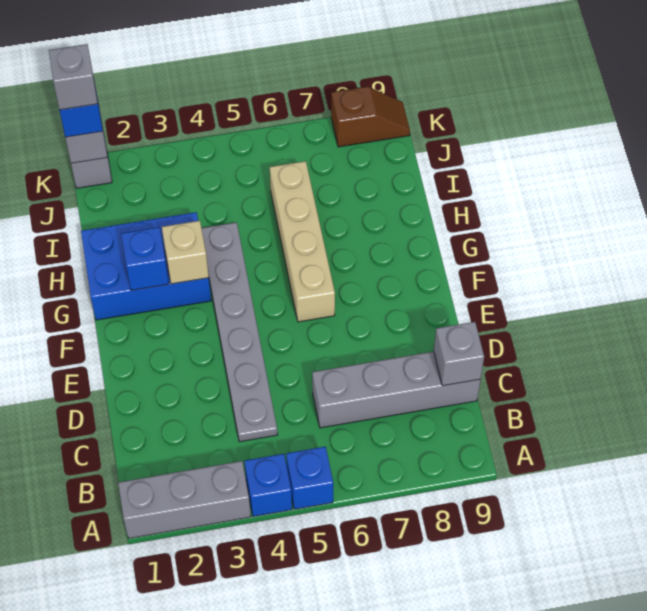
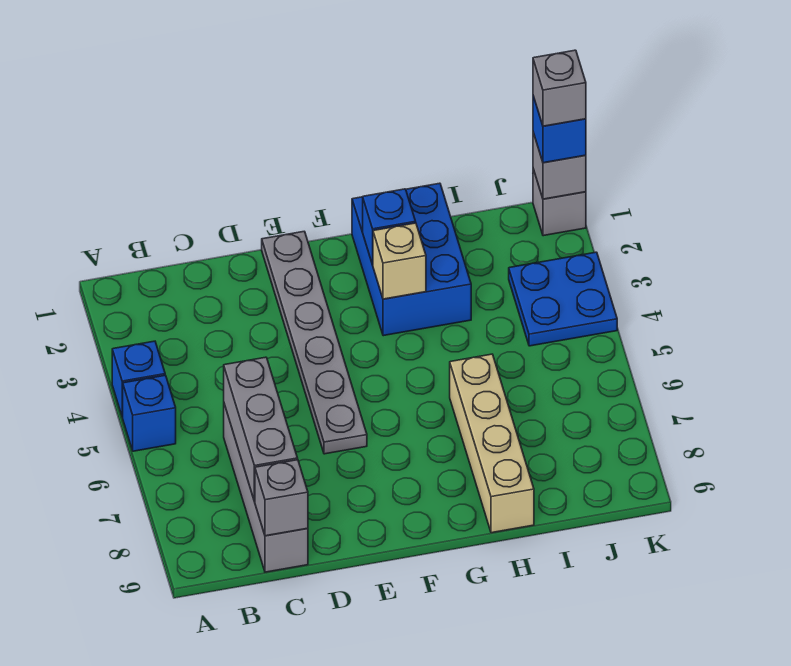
grey brick A1:A3 level 1 -> grey brick C6:C8 level 2
grey plate C4:H4 level 1 -> grey plate E1:E6 level 1
tan brick F6:I6 level 1 -> tan brick H6:H9 level 1
none -> blue plate J3:K4 level 1
brown slope K8:K9 level 1 top 8 -> none

